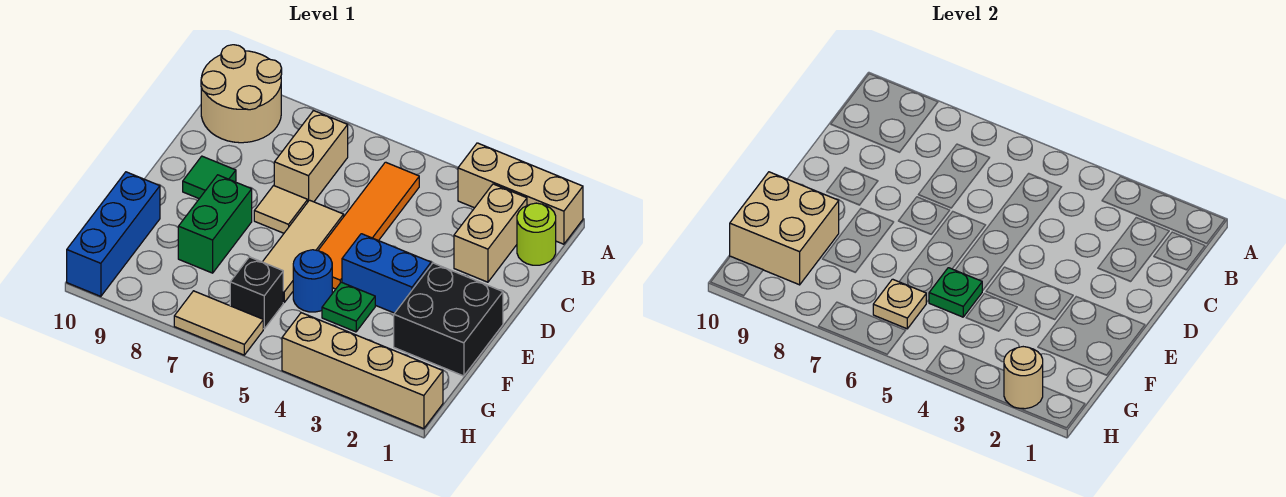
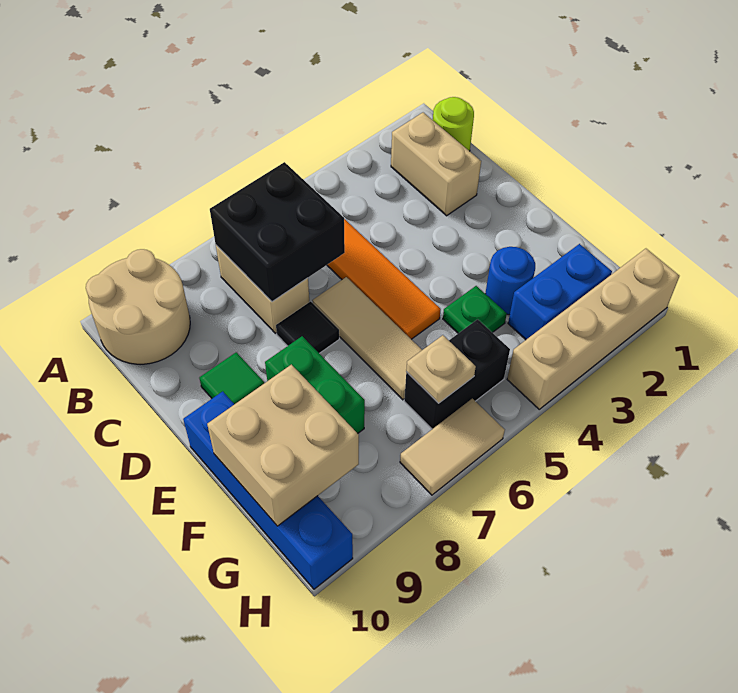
tan brick A1:A3 level 1 -> none
tan tile D7 level 1 -> black tile D7 level 1
black brick E1:F2 level 1 -> black brick B6:C7 level 2
blue brick E3:E4 level 1 -> blue brick G2:G3 level 1
blue round brick F5 level 1 -> blue round brick F3 level 1
green plate F5 level 2 -> none
blue brick F10:H10 level 1 -> blue brick E10:H10 level 1
black brick G6 level 1 -> black brick G5:G6 level 1
tan round brick H2 level 2 -> none

